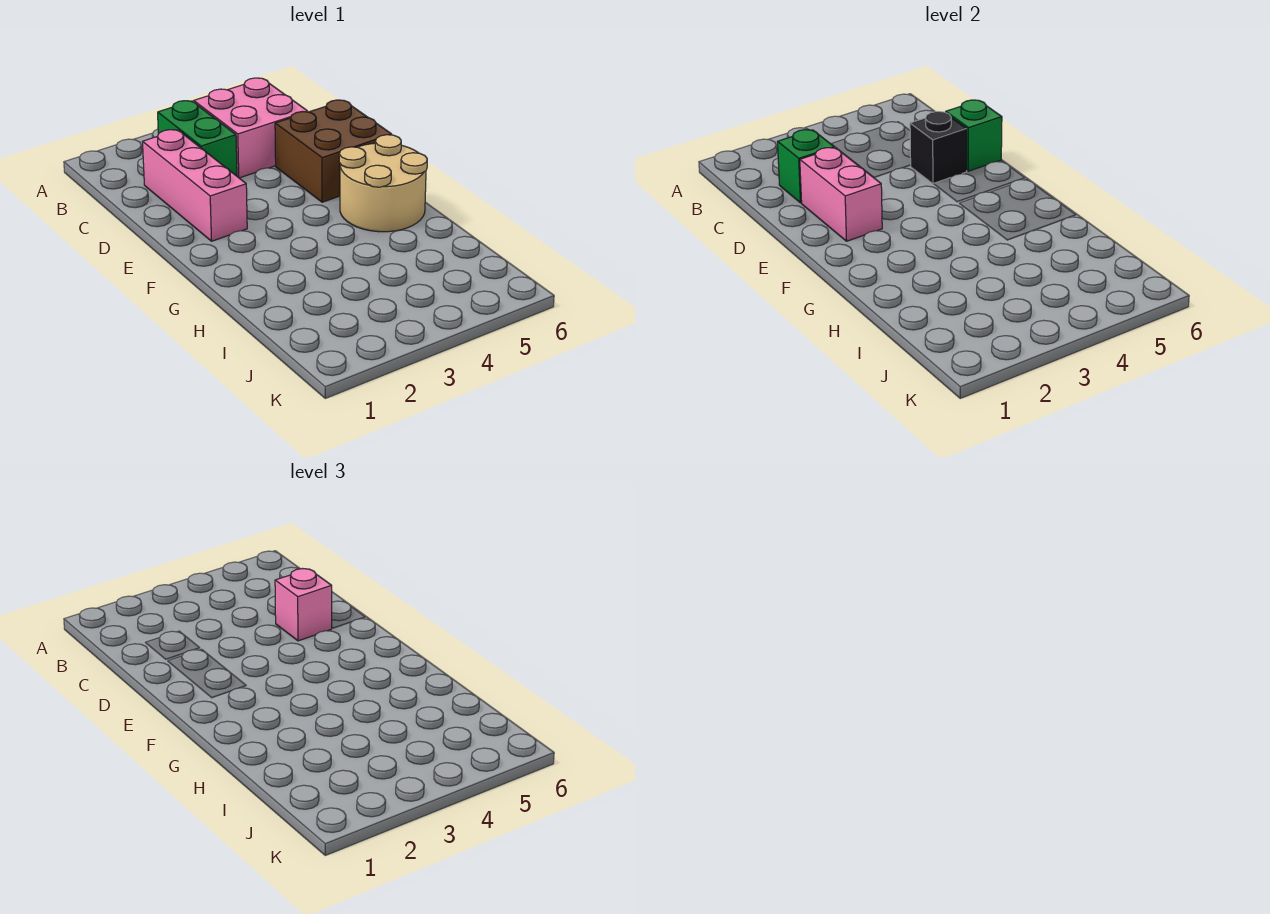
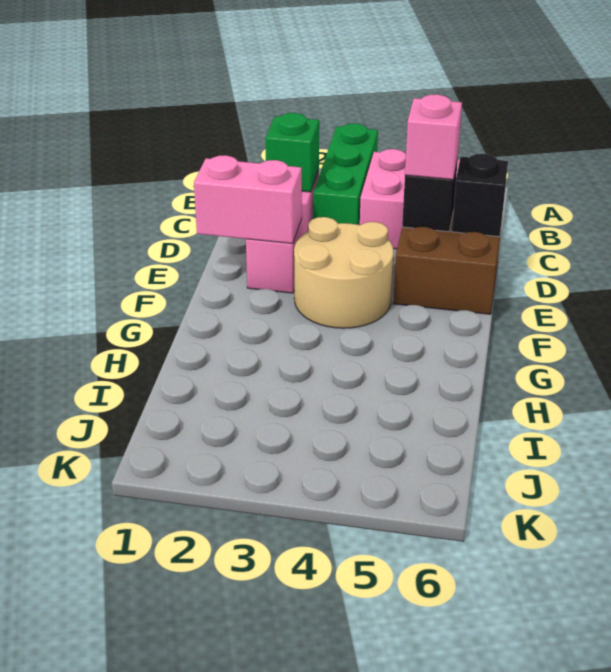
green brick B3:C3 level 1 -> green brick A3:C3 level 1
pink brick D2:E2 level 2 -> pink brick E1:E2 level 2
green brick D6 level 2 -> black brick D6 level 2
tan round brick F5:G6 level 1 -> tan round brick E3:F4 level 1

